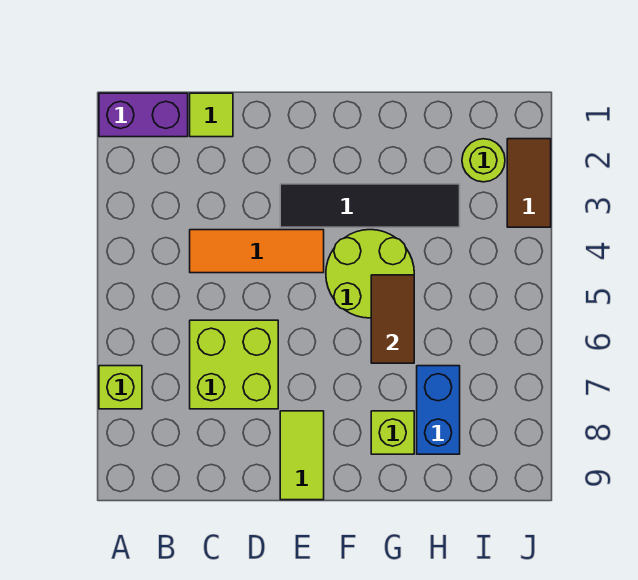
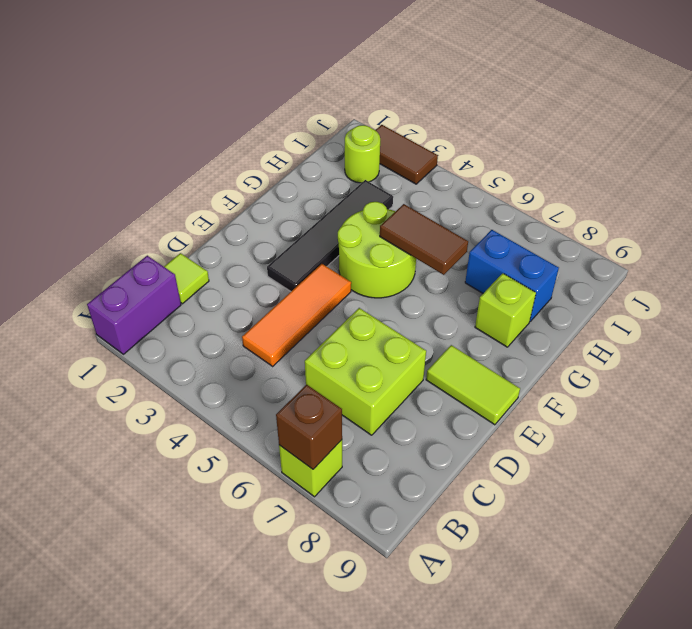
none -> brown brick A7 level 2

